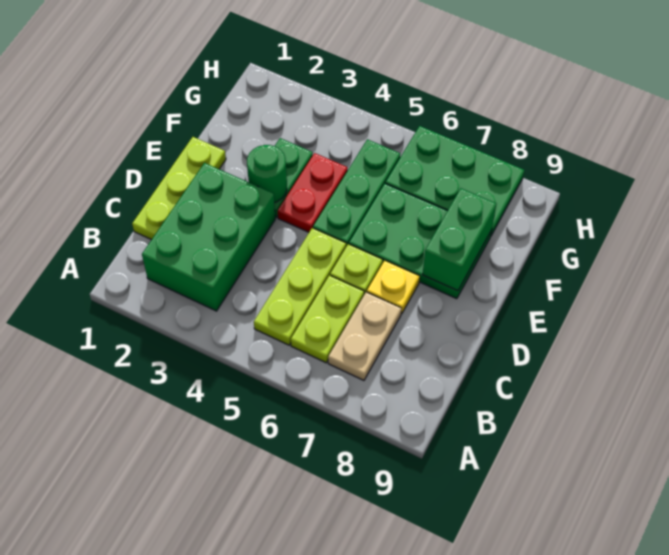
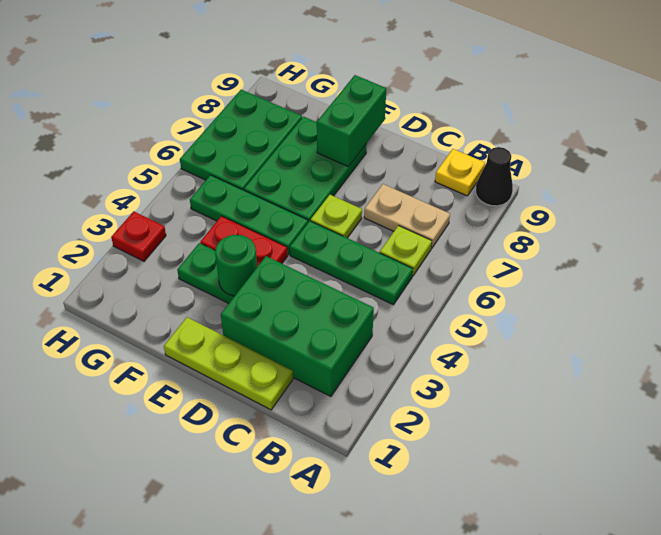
none -> black cone A9 level 1
lime plate B5:D5 level 1 -> green plate B5:D5 level 1
lime plate B6:C6 level 1 -> lime plate B6 level 1
yellow plate D7 level 1 -> yellow plate B9 level 1
green brick E8:F8 level 2 -> green brick E8:E9 level 2
none -> red plate H3 level 1

